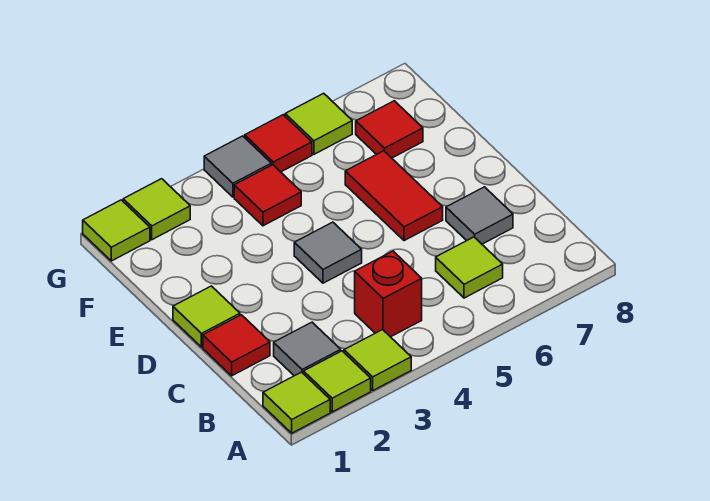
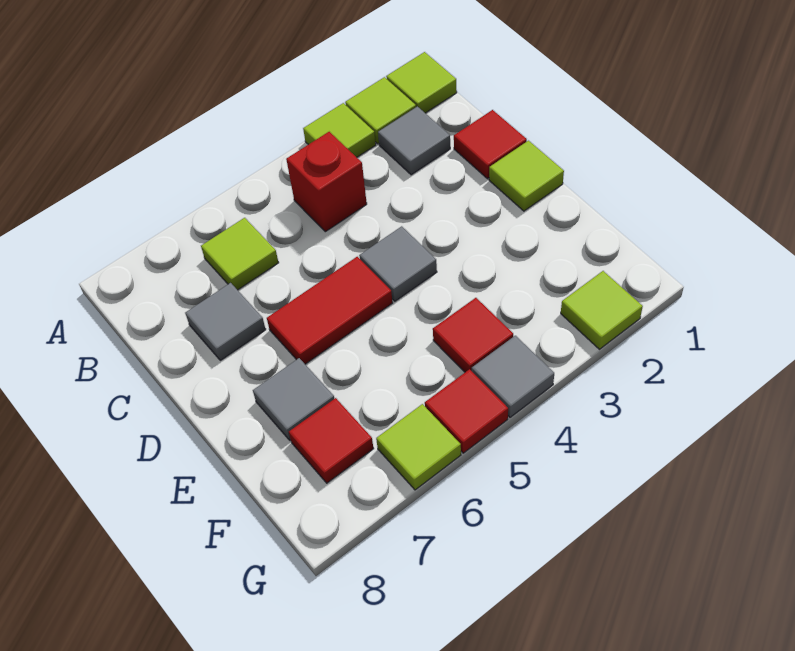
red tile D6:E6 level 1 -> red tile D5:D6 level 1
none -> grey tile E7 level 1
lime tile G1 level 1 -> none

